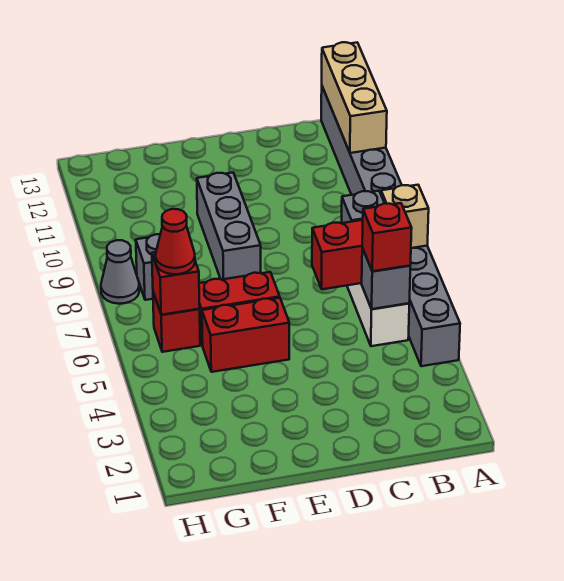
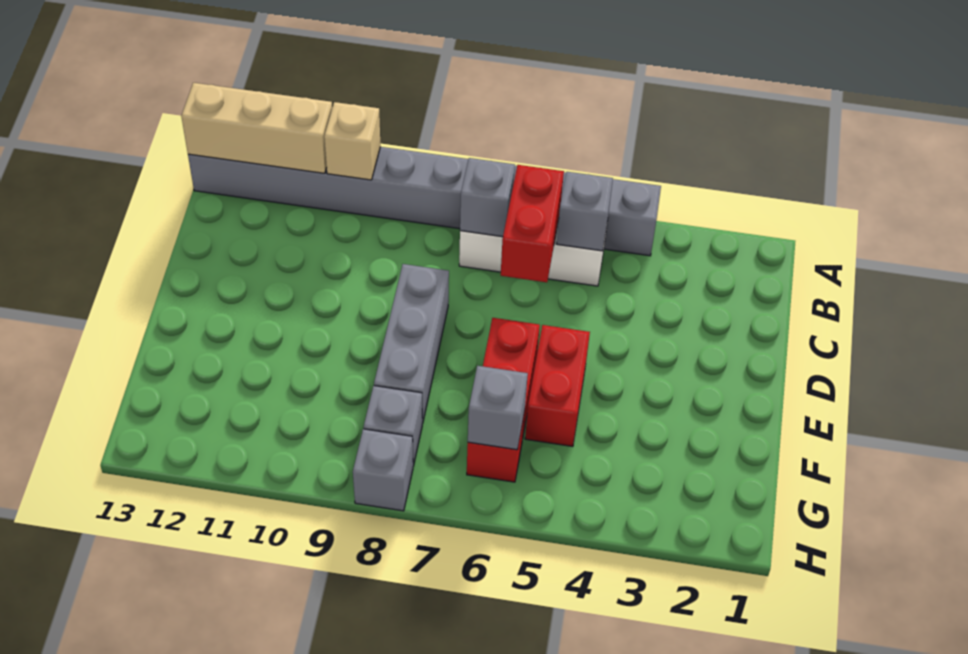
tan brick A7 level 2 -> tan brick A10 level 2
red brick B5 level 3 -> none
grey brick E8:E10 level 1 -> grey brick D8:F8 level 1
red brick G6 level 2 -> grey brick G6 level 2
red cone G6 level 3 -> none
grey cone H8 level 1 -> grey brick H8 level 1

